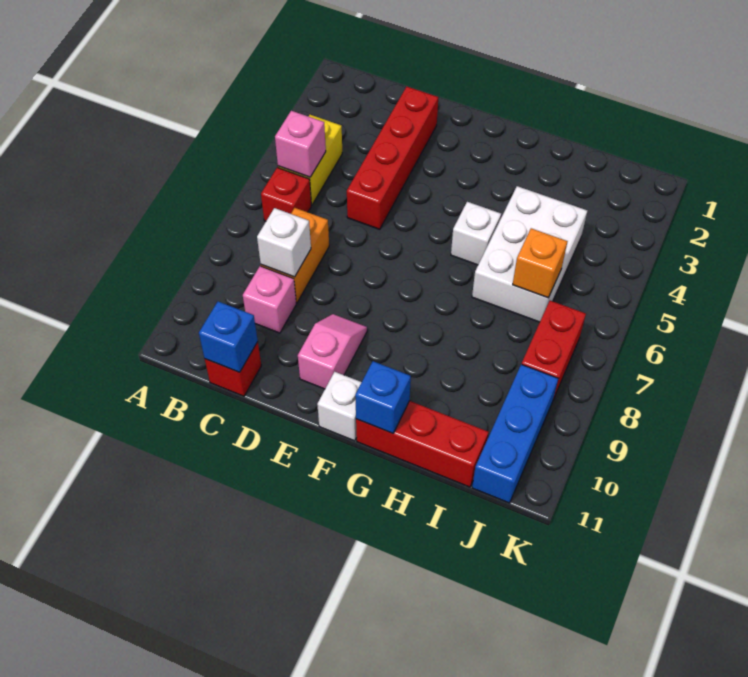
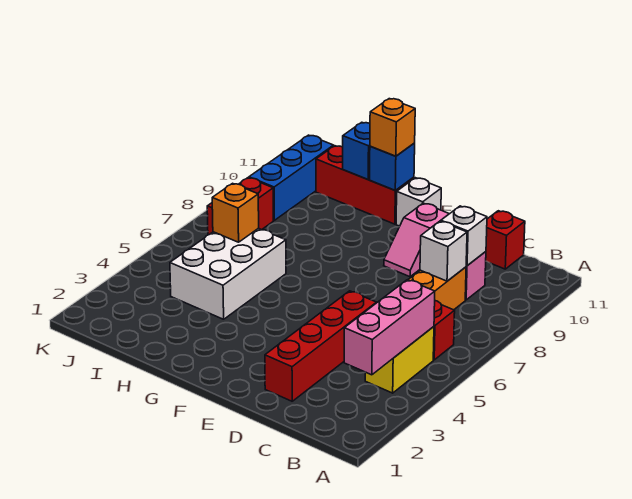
pink brick B5 level 2 -> pink brick B3:B5 level 2
blue brick C11 level 2 -> blue brick H11 level 2
white brick G5 level 1 -> white brick C9 level 2
none -> orange brick G11 level 3

